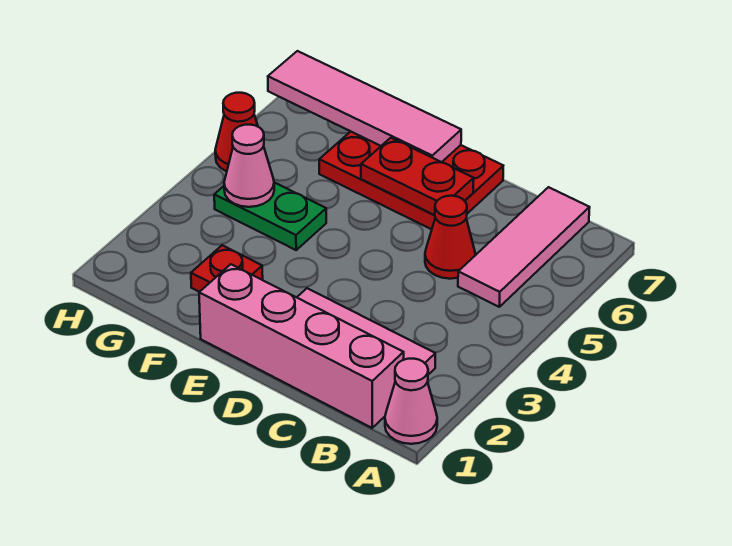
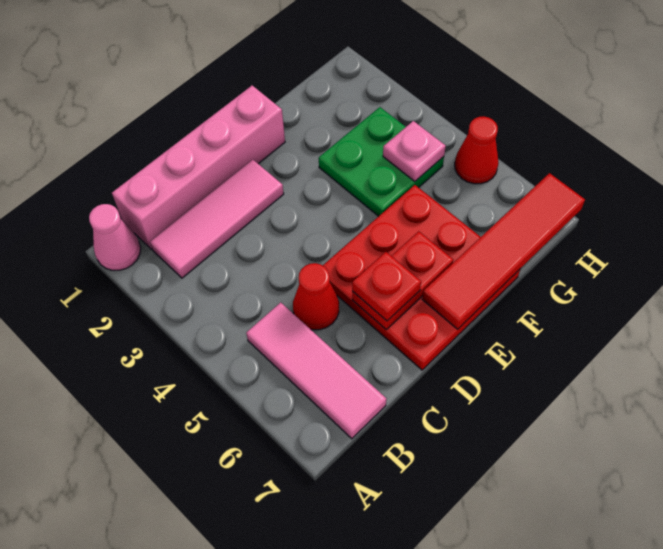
red plate D6:F7 level 1 -> red plate D5:F7 level 1
pink tile E7:H7 level 2 -> red tile E7:H7 level 2
red plate F2 level 1 -> red plate D6 level 3
green plate F4:G4 level 1 -> green plate F3:G4 level 1
pink cone G4 level 2 -> pink plate G4 level 2

